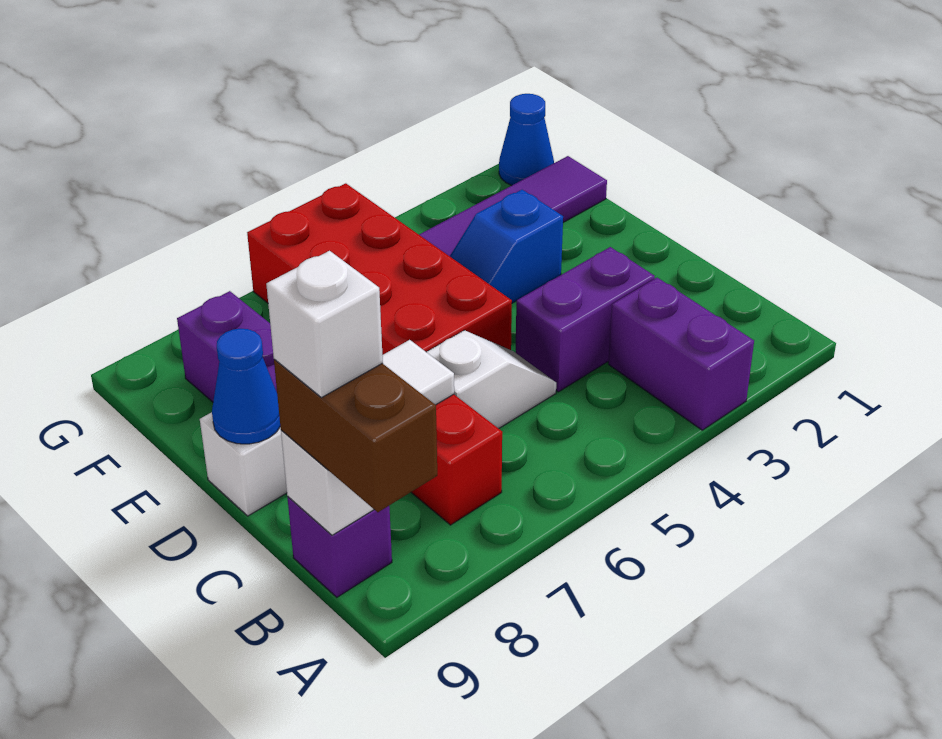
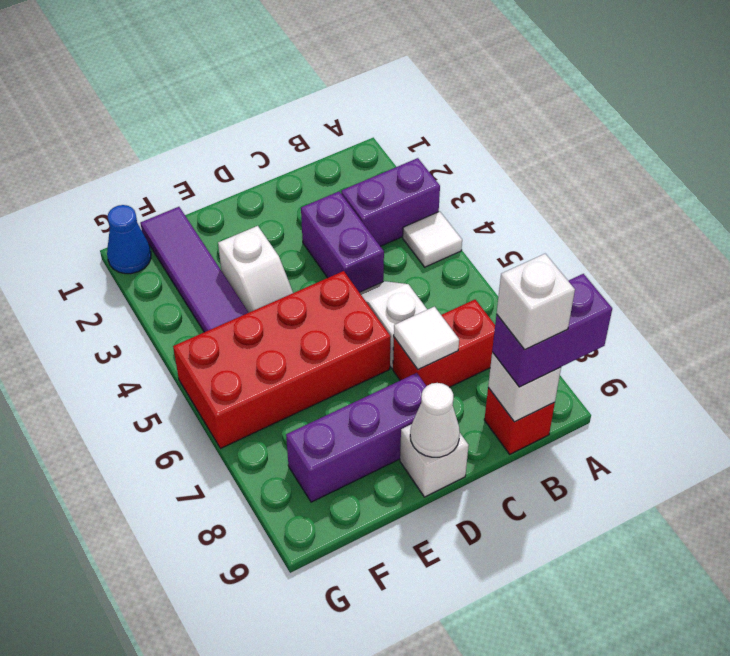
none -> white tile A4 level 1
brown brick A9:B9 level 3 -> purple brick A9:B9 level 3
purple brick B9 level 1 -> red brick B9 level 1
blue cone D9 level 2 -> white cone D9 level 2
blue slope E3:E4 level 1 top 3 -> white slope E3:E4 level 1 top 3

